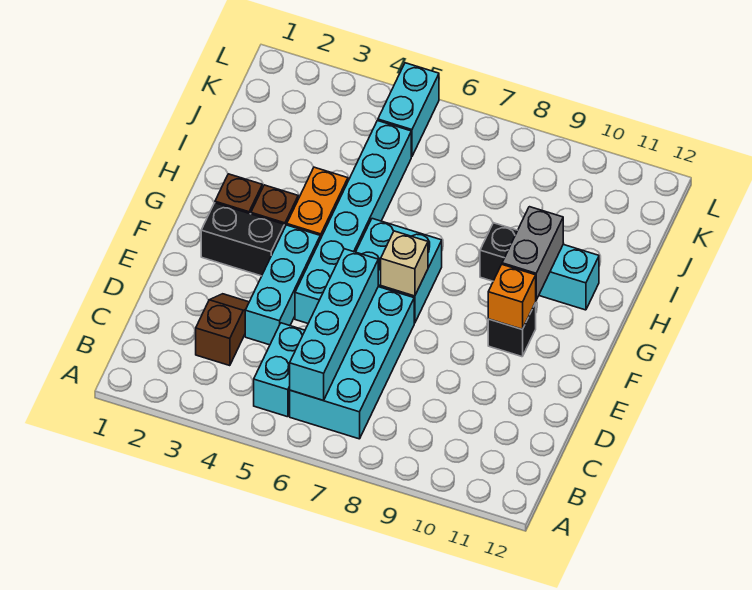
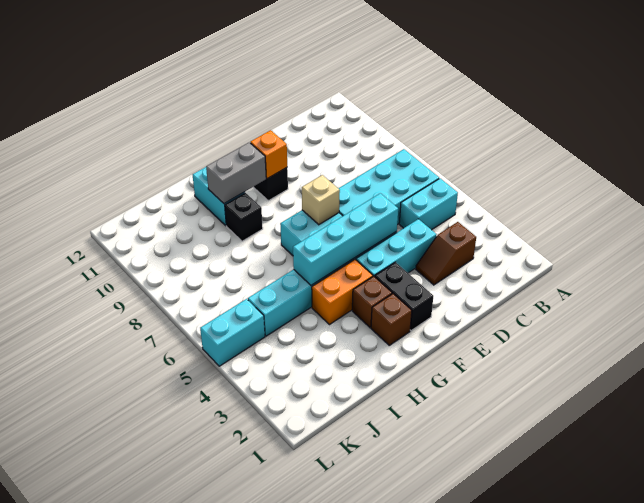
cyan brick B6:E6 level 2 -> cyan brick E5:H5 level 2

